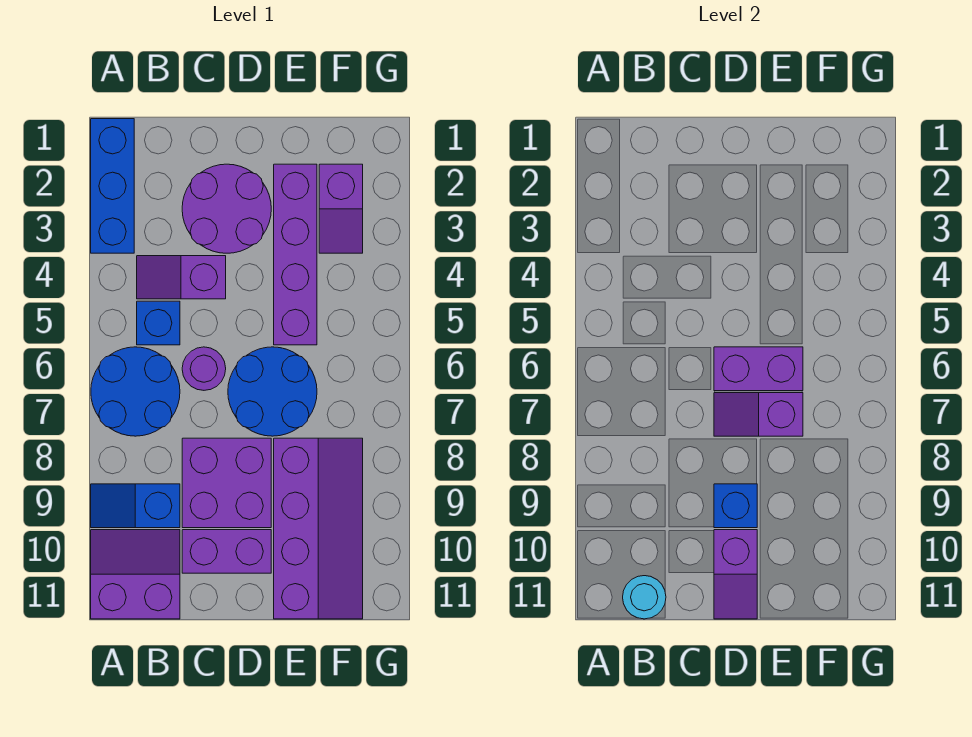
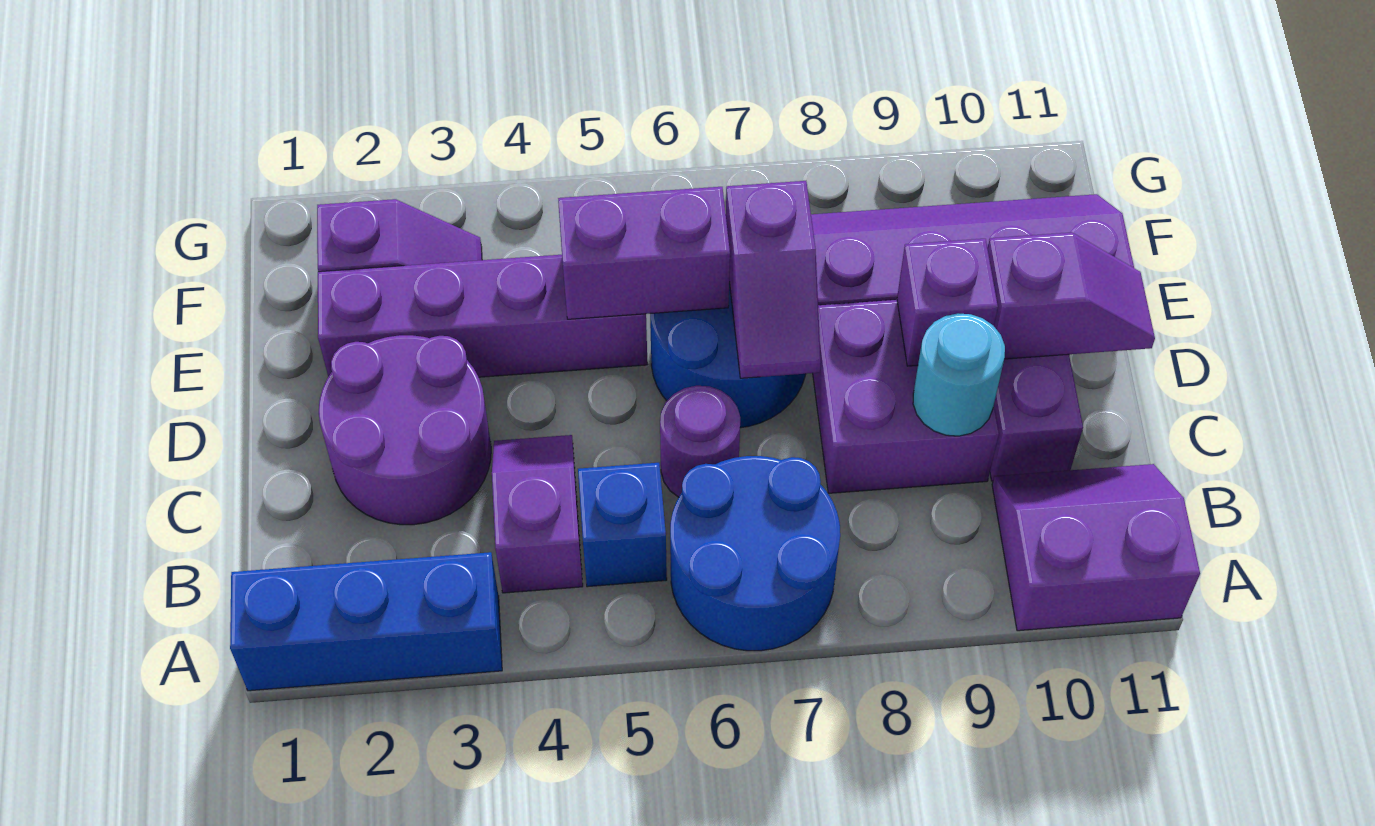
blue slope A9:B9 level 1 top B -> none
purple slope A10:B11 level 1 top 11 -> purple slope A10:B11 level 1 top A
purple slope B4:C4 level 1 top C -> purple slope B4:C4 level 1 top B
cyan round brick B11 level 2 -> cyan round brick C9 level 2
purple brick D6:E6 level 2 -> purple brick E5:E6 level 2
blue brick D9 level 2 -> purple brick D9 level 2

